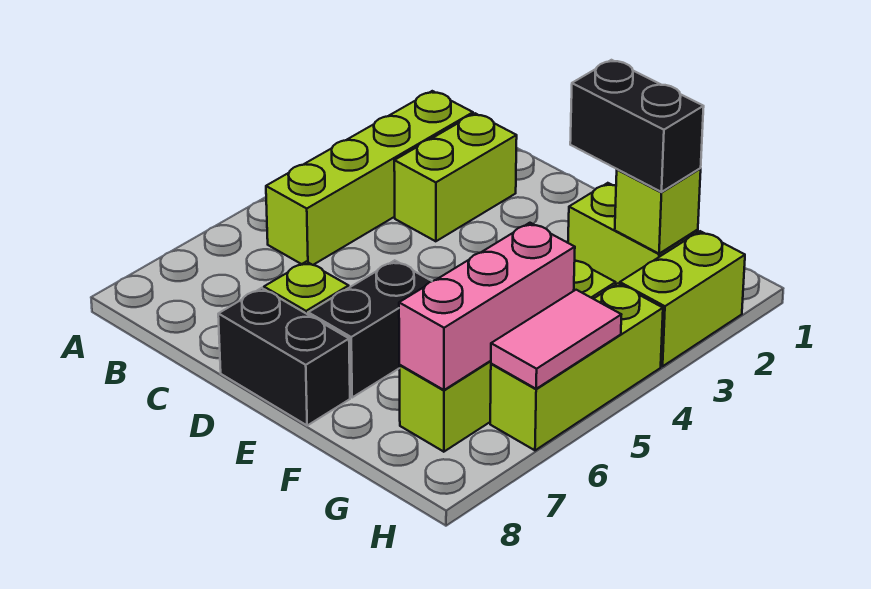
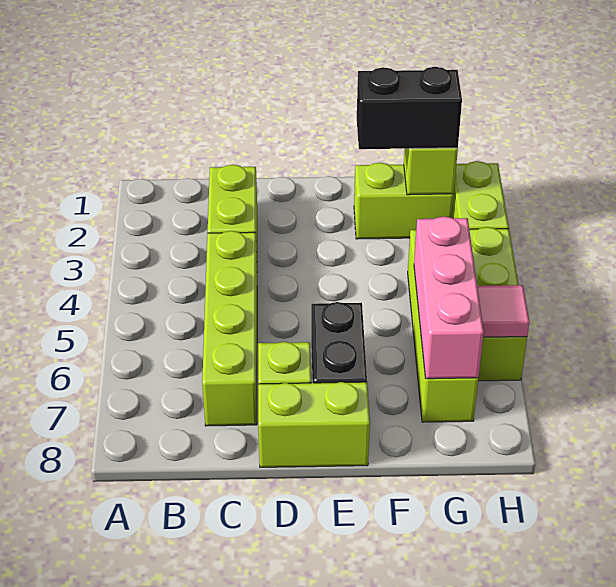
lime brick B2:B5 level 1 -> lime brick C4:C7 level 1
black brick D8:E8 level 1 -> lime brick D8:E8 level 1
pink tile H5:H6 level 2 -> pink tile H6 level 2

